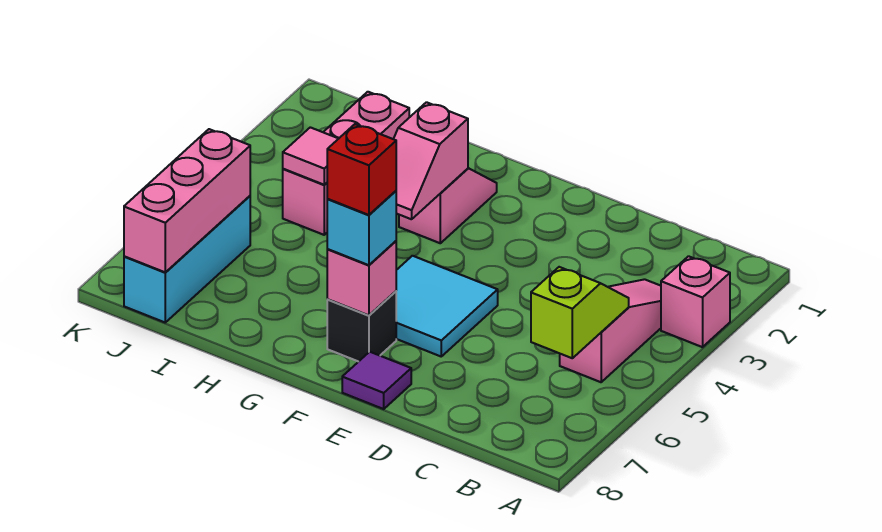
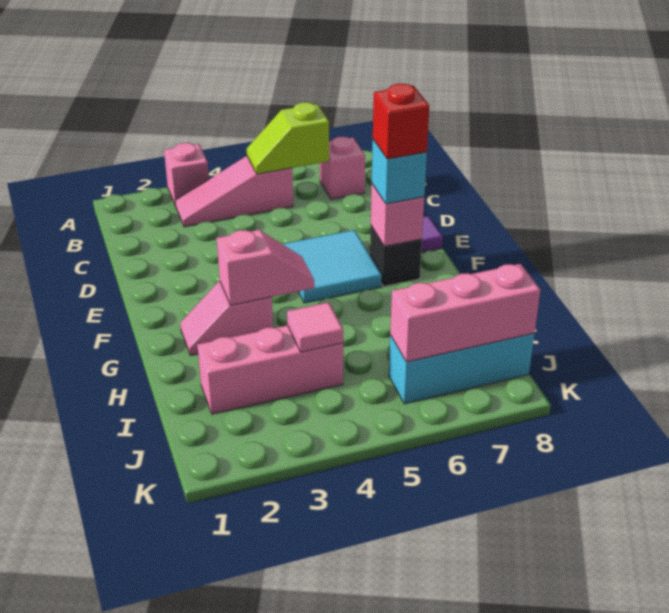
none -> pink brick B7 level 1

